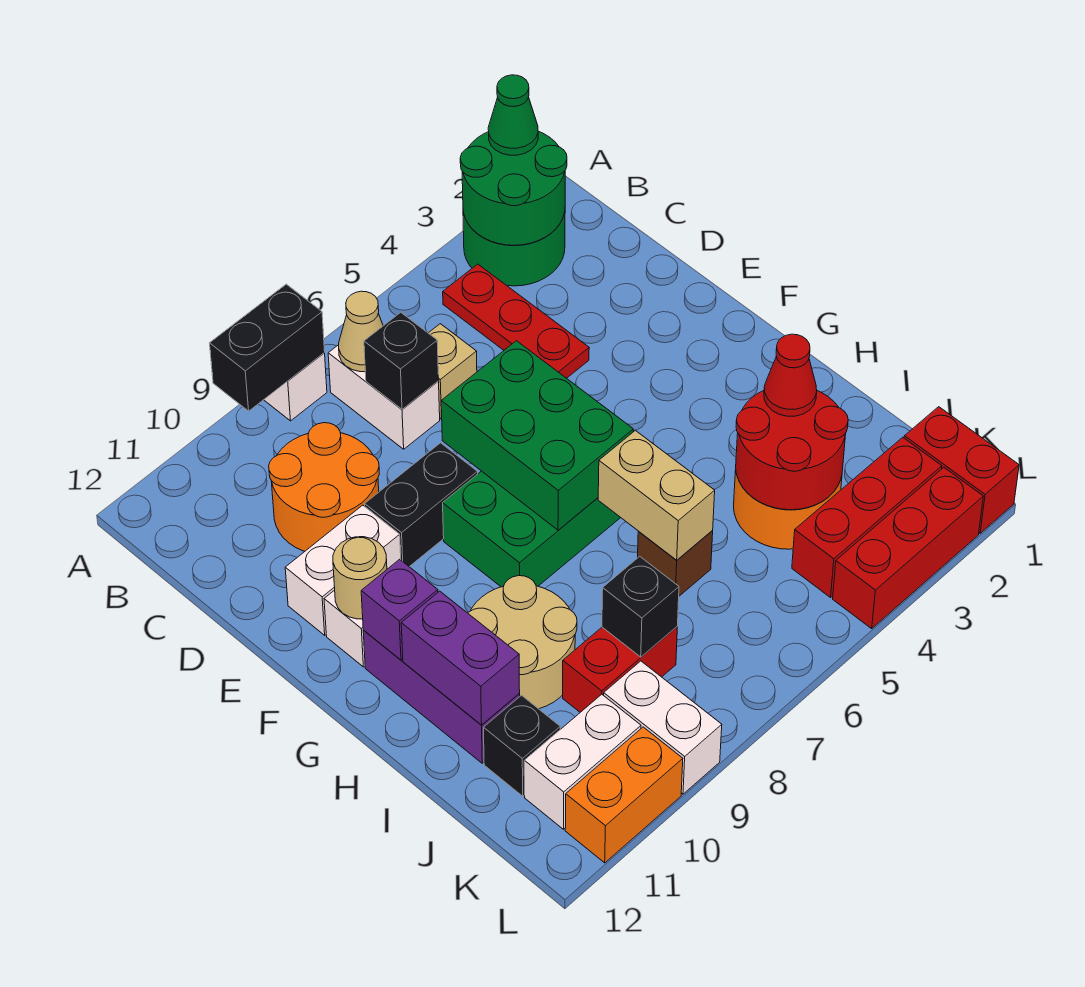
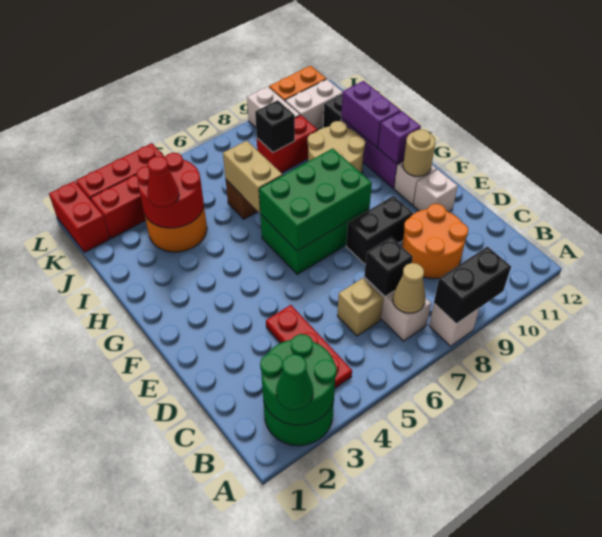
green brick E6:G7 level 2 -> green brick F6:G8 level 2
white brick E10:E11 level 1 -> white brick E11 level 1

